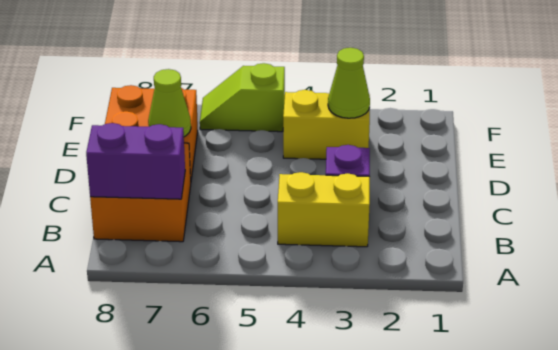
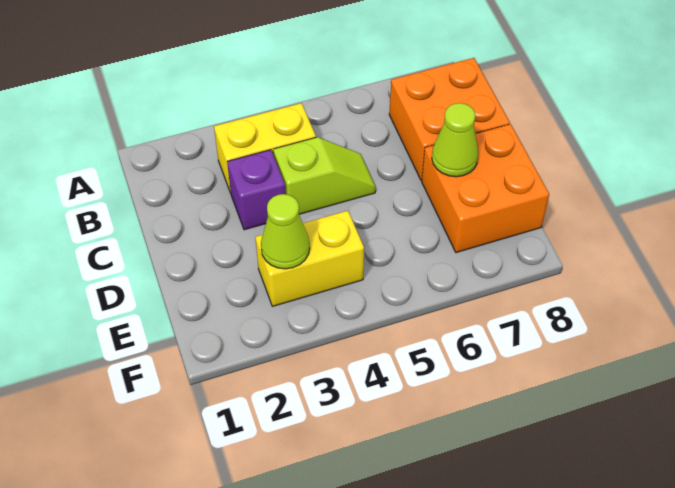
purple brick B7:B8 level 2 -> none
lime slope F5:F6 level 1 top 5 -> lime slope C4:C5 level 1 top 4

